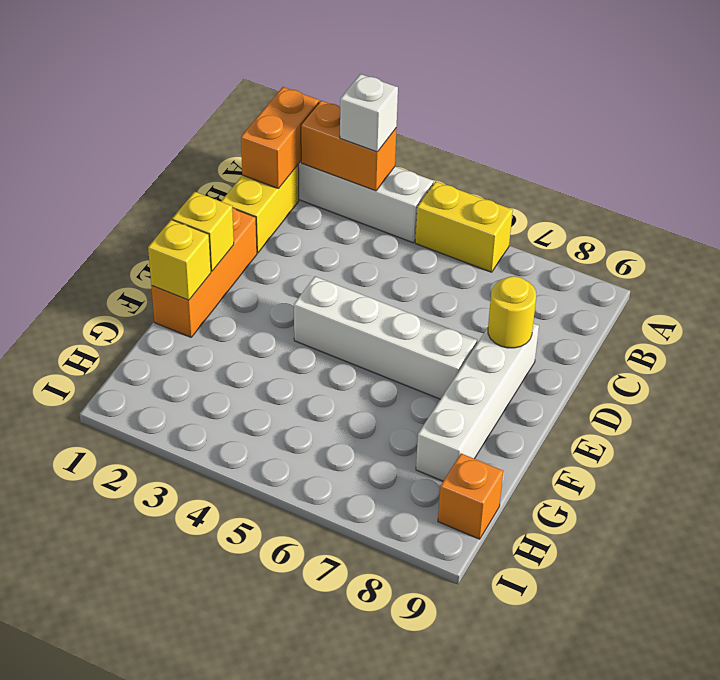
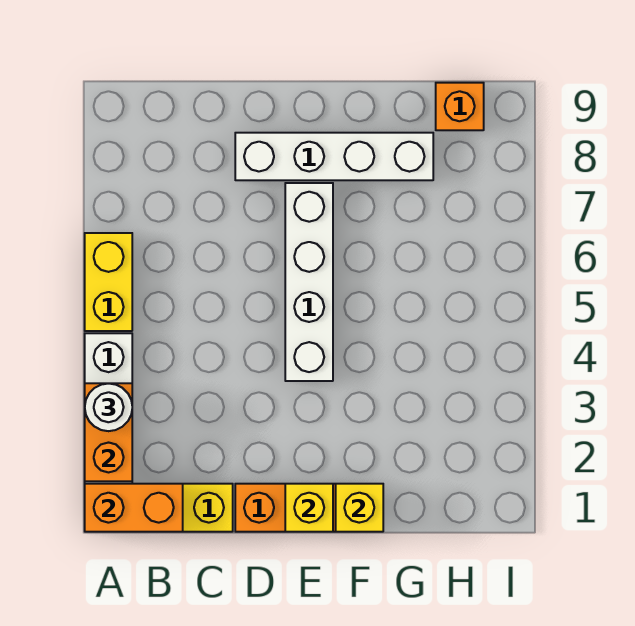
white brick A3 level 3 -> white round brick A3 level 3
yellow round brick D8 level 2 -> none

